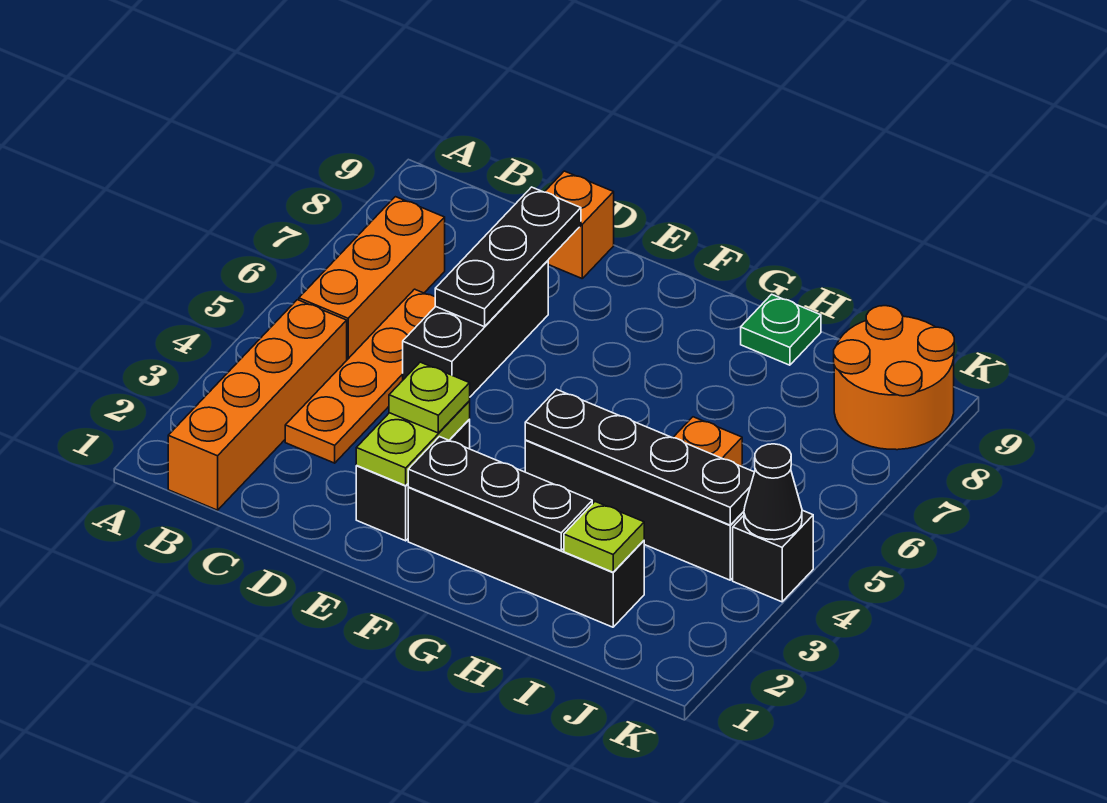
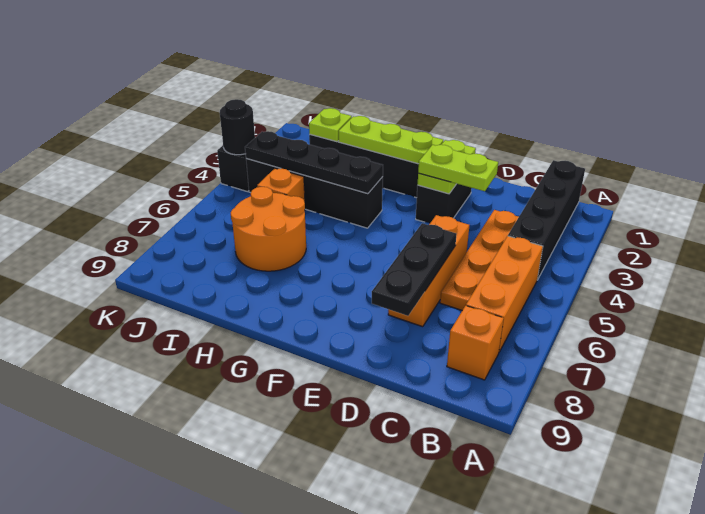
orange brick B1:B4 level 1 -> black brick B1:B4 level 1
black brick D5:D7 level 1 -> orange brick D5:D7 level 1
orange brick D9 level 1 -> orange brick B8 level 1
lime plate E3 level 3 -> lime plate D3:E3 level 3
black plate F2:H2 level 2 -> lime plate F2:H2 level 2
green plate H9 level 1 -> none
orange round brick J8:K9 level 1 -> orange round brick H6:I7 level 1
black cone K4 level 2 -> black round brick K4 level 2

